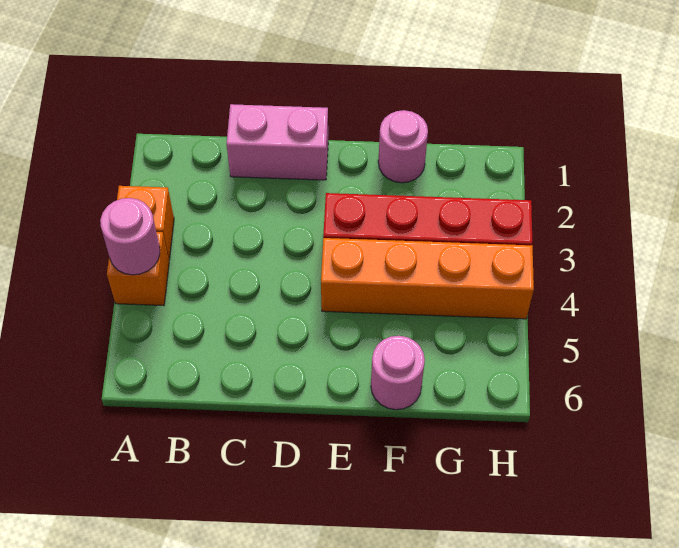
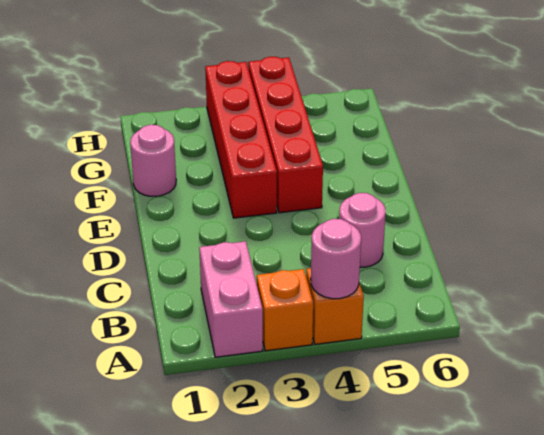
pink brick C1:D1 level 1 -> pink brick A2:B2 level 1
orange brick E4:H4 level 1 -> red brick E4:H4 level 1
pink round brick F6 level 1 -> pink round brick C5 level 1

